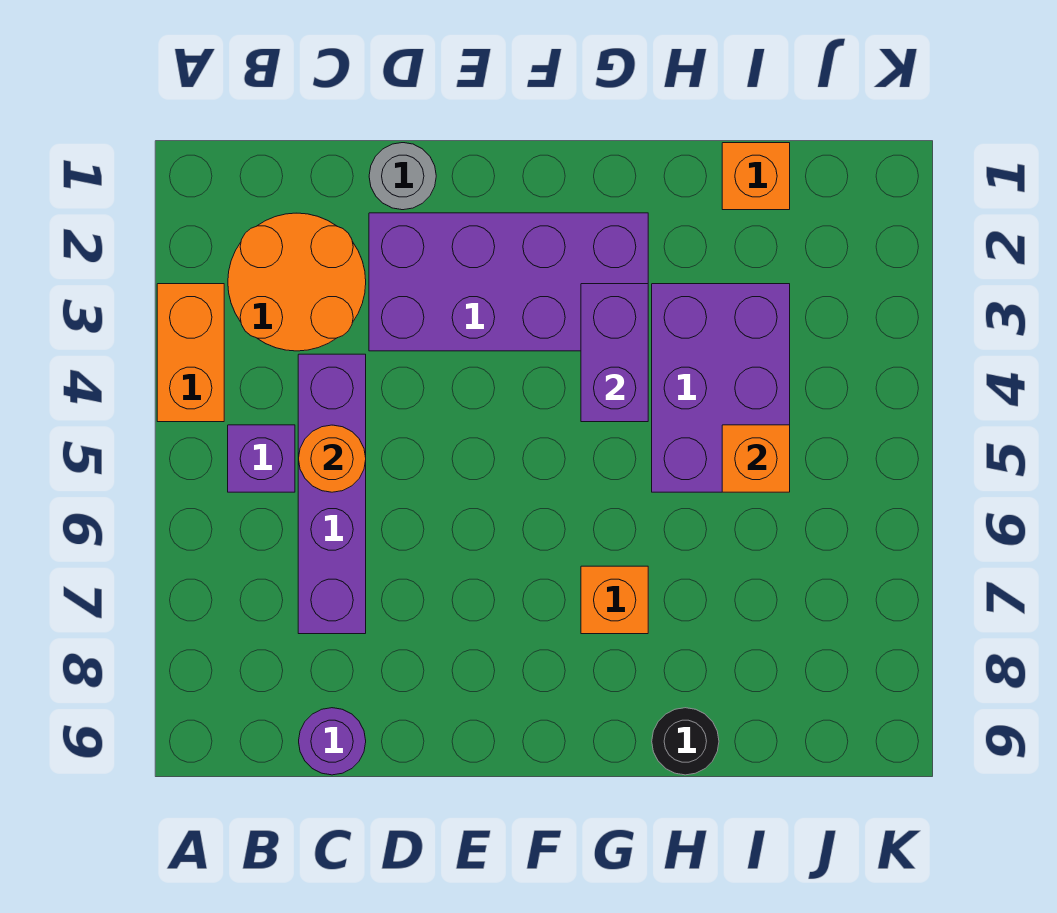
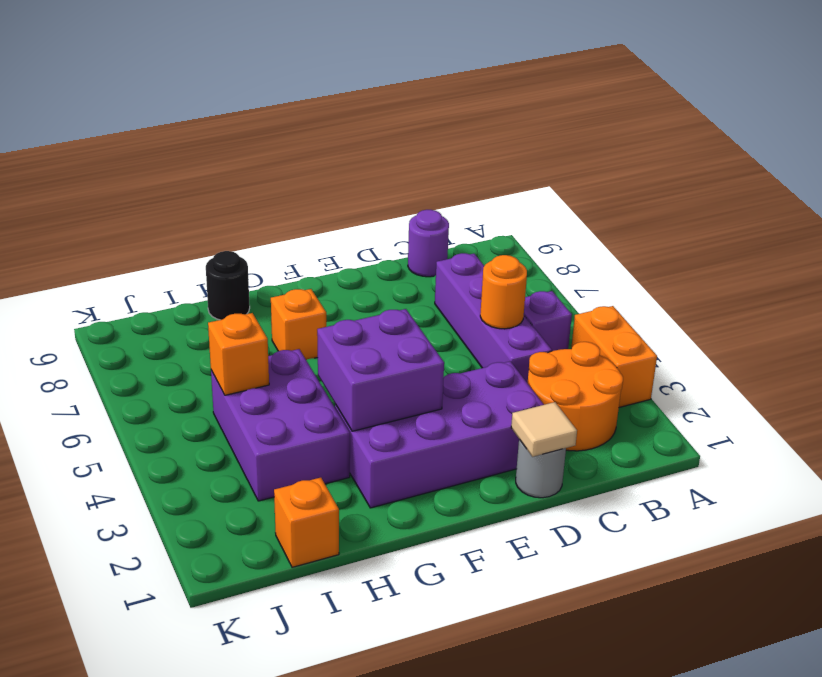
none -> tan tile D1 level 2
purple brick G3:G4 level 2 -> purple brick F3:G4 level 2

